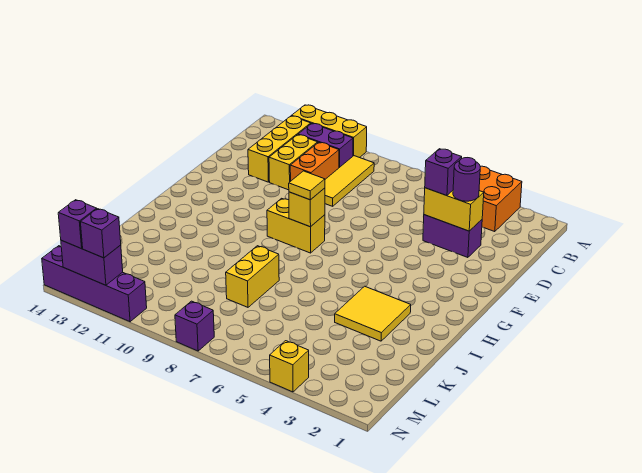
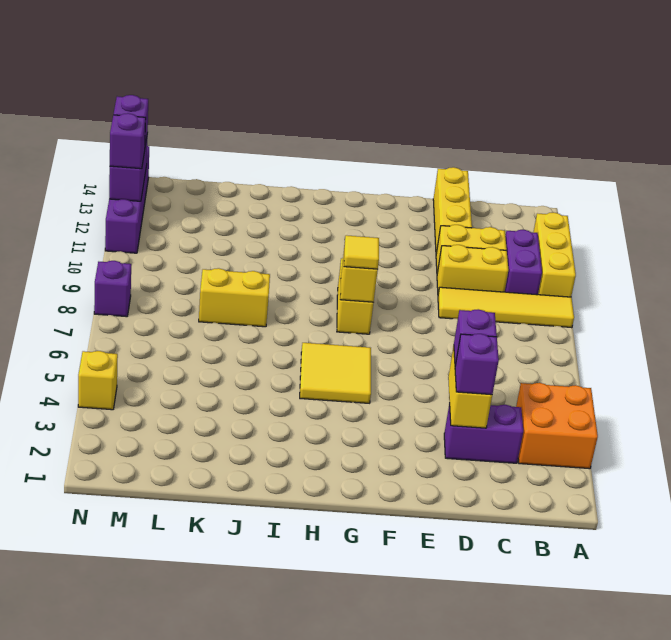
yellow tile B9:D9 level 1 -> yellow tile A9:D9 level 1
yellow brick B12:D12 level 1 -> yellow brick D12:D14 level 1
orange brick C10:D10 level 1 -> yellow brick C10:D10 level 1
purple brick D3:D4 level 1 -> purple brick C3:D3 level 1
purple round brick D3 level 3 -> purple brick D3 level 3
yellow tile I3:J4 level 1 -> yellow tile G5:H6 level 1

